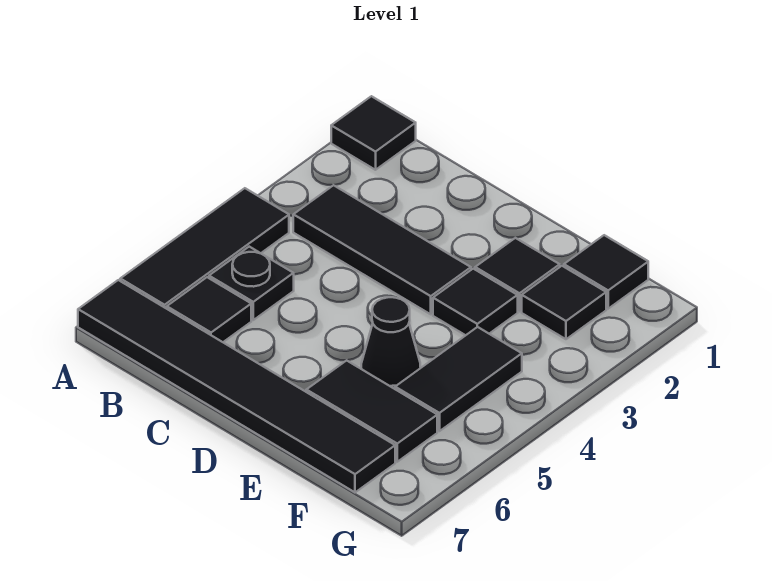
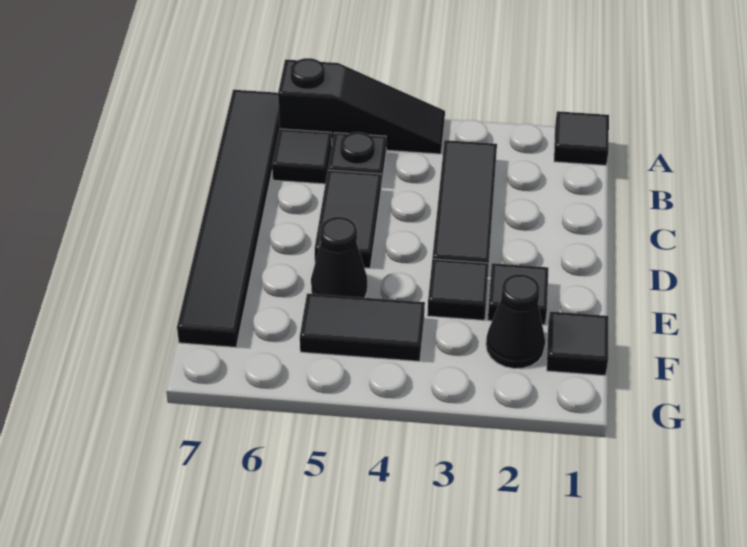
black tile A4:A6 level 1 -> black slope A4:A6 level 1 top 6
black tile E6:F6 level 1 -> black tile C5:D5 level 1
black tile F2 level 1 -> black cone F2 level 1

